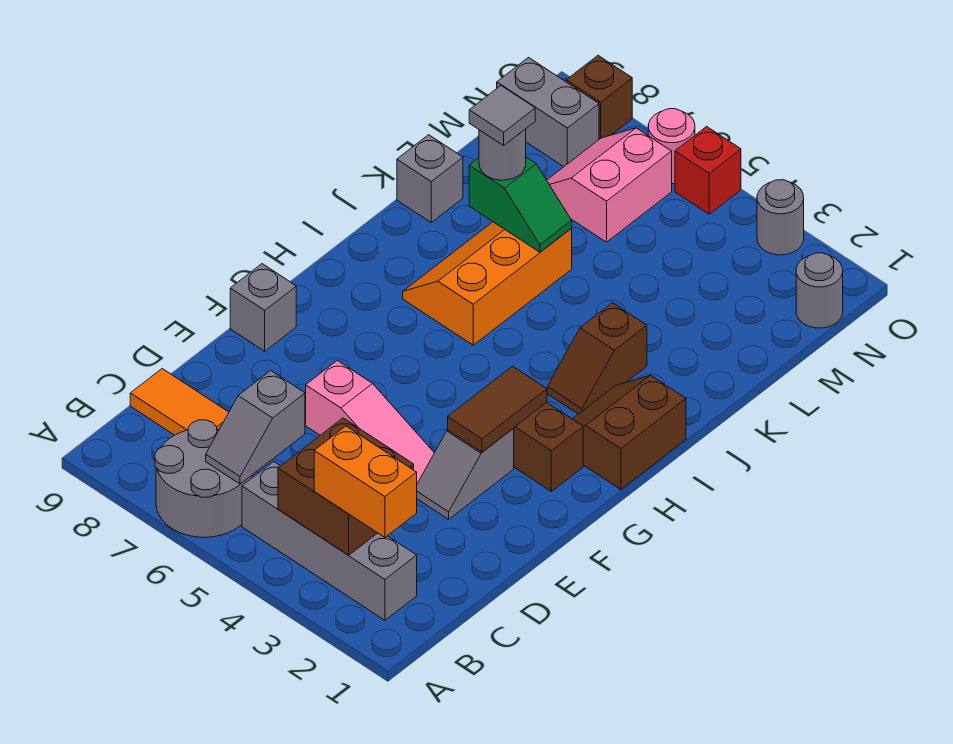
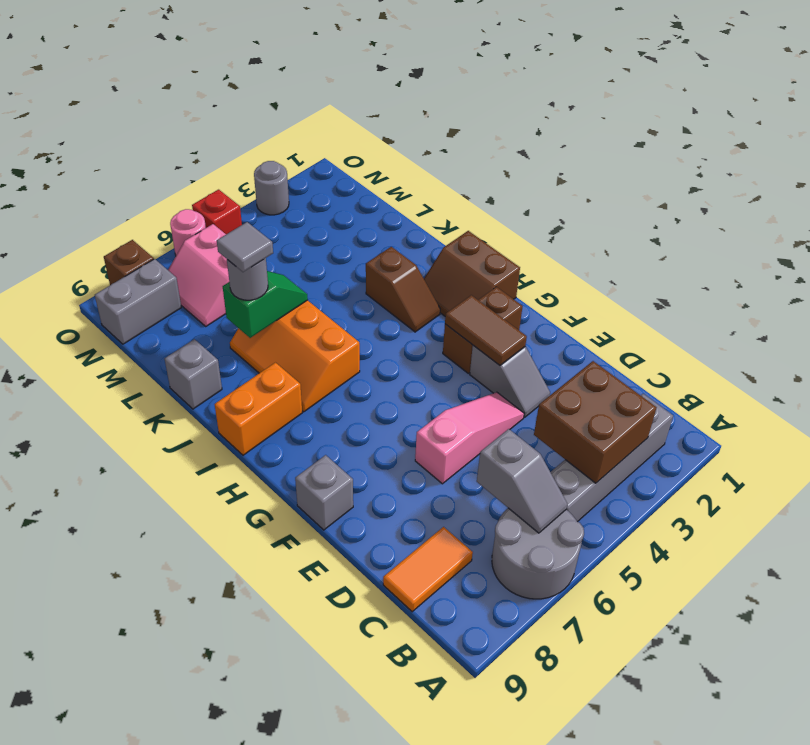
orange brick B2:B3 level 3 -> orange brick I8:I9 level 1
grey round brick N1 level 1 -> none

